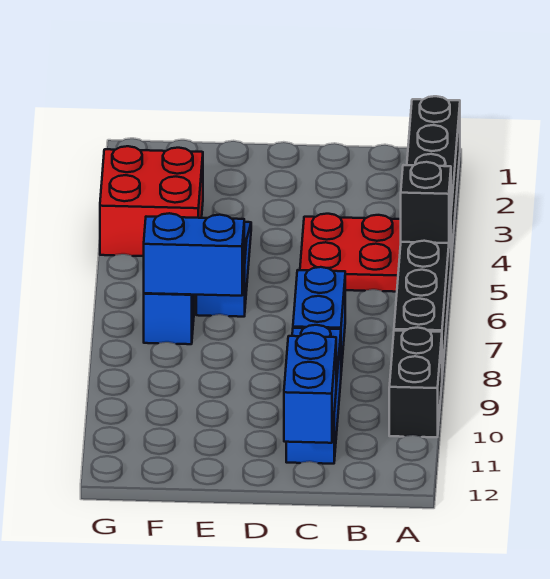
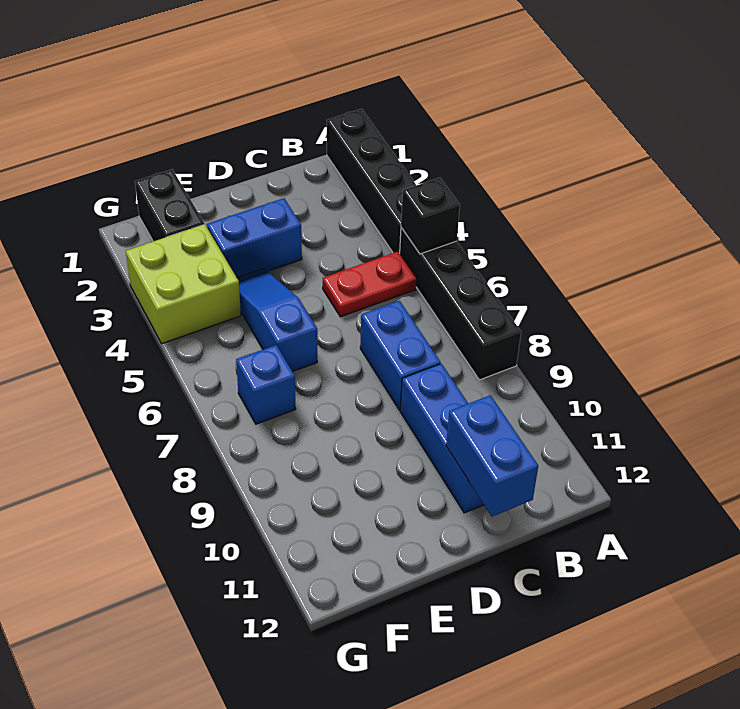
black brick A9:A10 level 1 -> black brick F1:F2 level 1
red plate B4:C5 level 1 -> red plate B5:C5 level 1
blue brick E7:F7 level 2 -> blue brick D3:E3 level 1
red brick F3:G4 level 1 -> lime brick F3:G4 level 1

